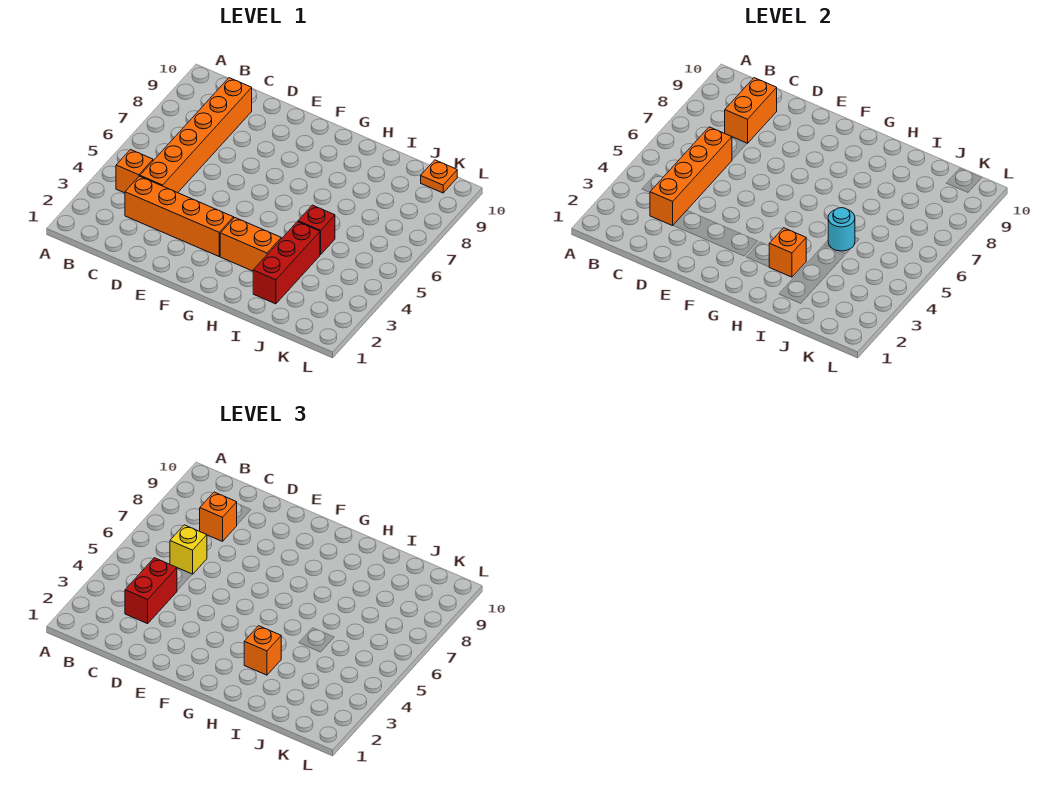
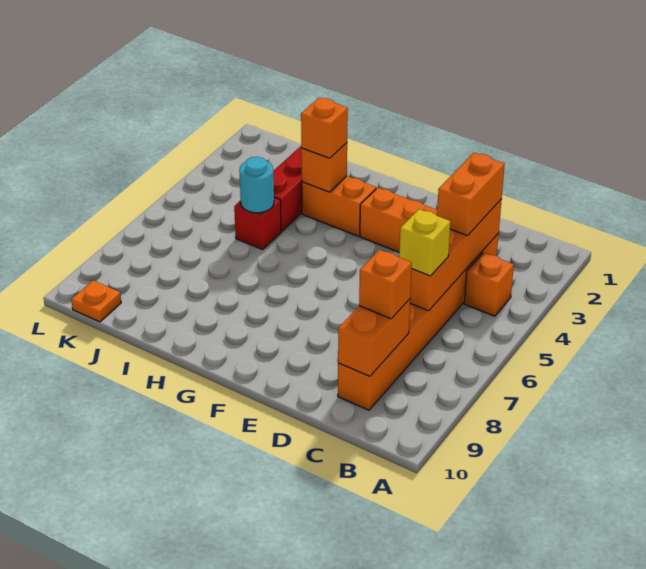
red brick C3:C4 level 3 -> orange brick C3:C4 level 3

